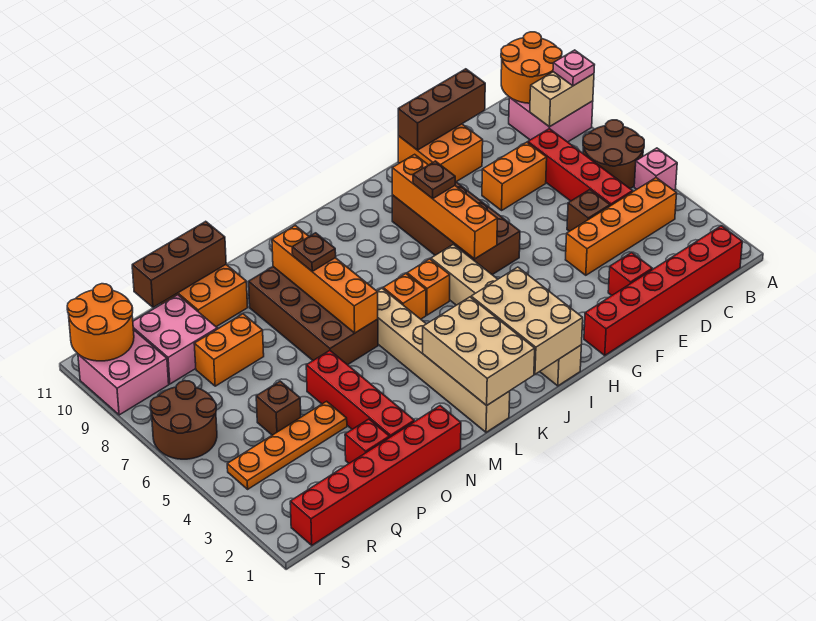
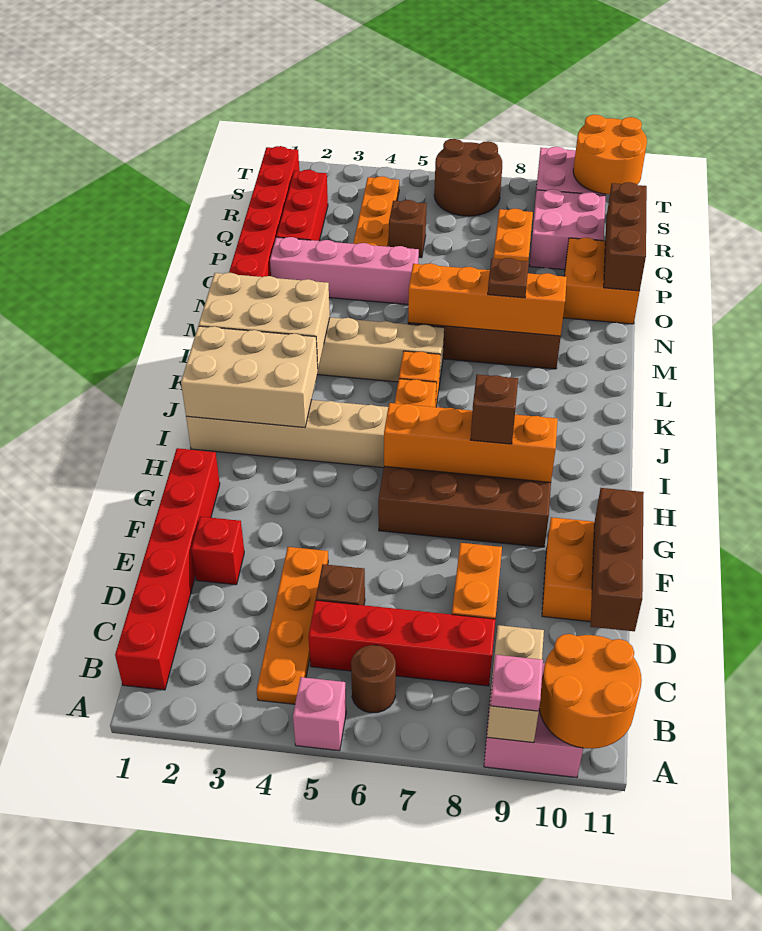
brown round brick A6:B7 level 1 -> brown round brick B6 level 1
orange brick B4:E4 level 1 -> orange plate B4:E4 level 1
brown plate H8 level 3 -> brown brick H8 level 3
red brick O2:O5 level 1 -> pink brick O2:O5 level 1
red brick P2 level 1 -> red brick P2:R2 level 1

